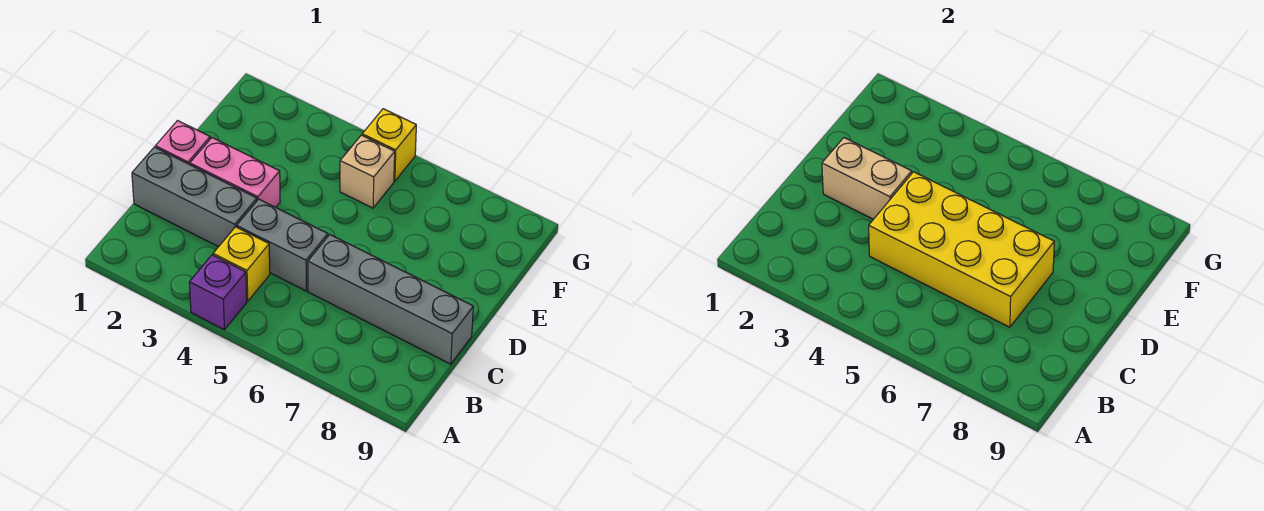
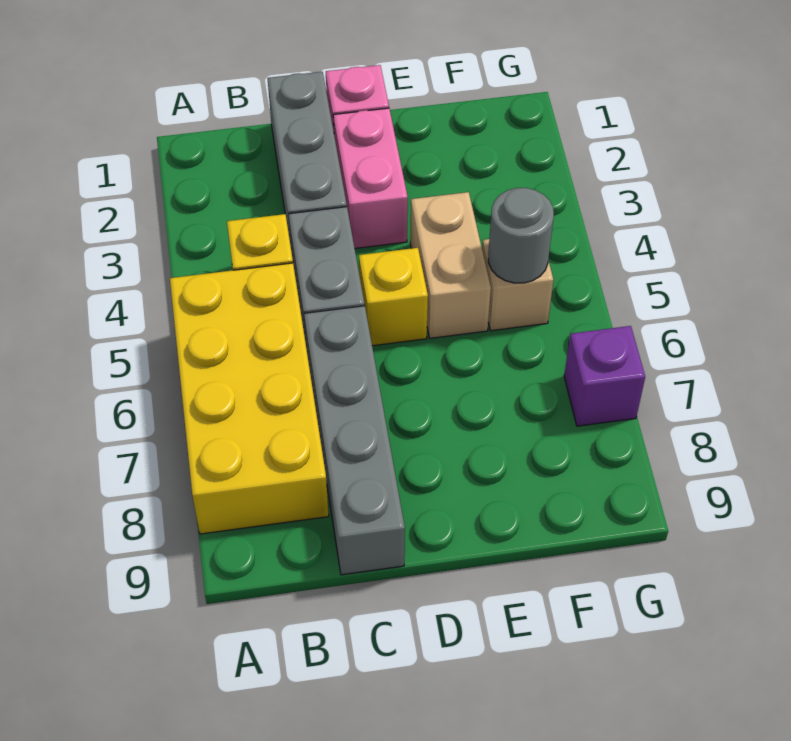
purple brick A4 level 1 -> purple brick G7 level 1
yellow brick C4:D7 level 2 -> yellow brick A5:B8 level 1
tan brick D2:D3 level 2 -> tan brick E4:E5 level 1
none -> grey round brick F5 level 2
yellow brick G5 level 1 -> yellow brick D5 level 1

